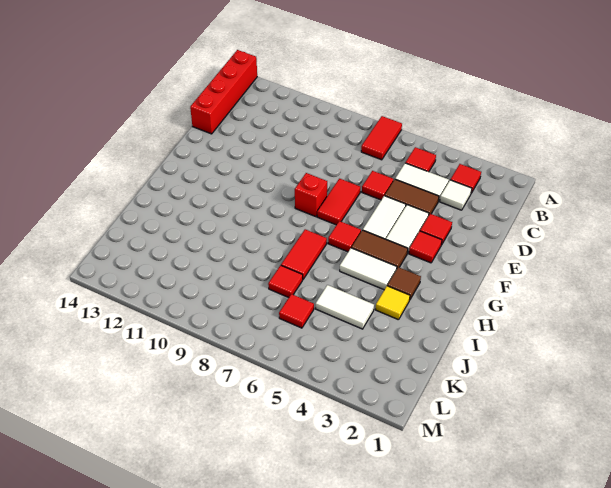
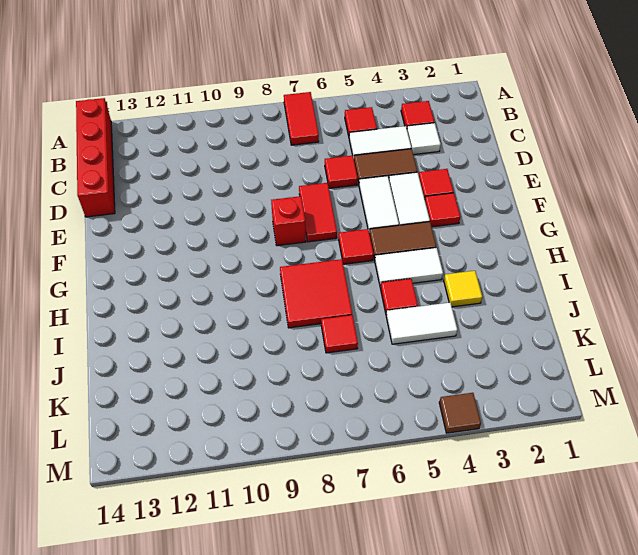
brown tile H3 level 1 -> brown tile M4 level 1
red tile H7:I7 level 1 -> red tile H7:I8 level 1
red tile K6 level 1 -> red tile I5 level 1

